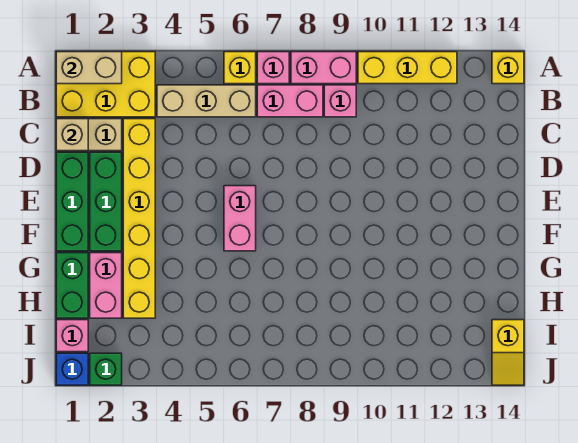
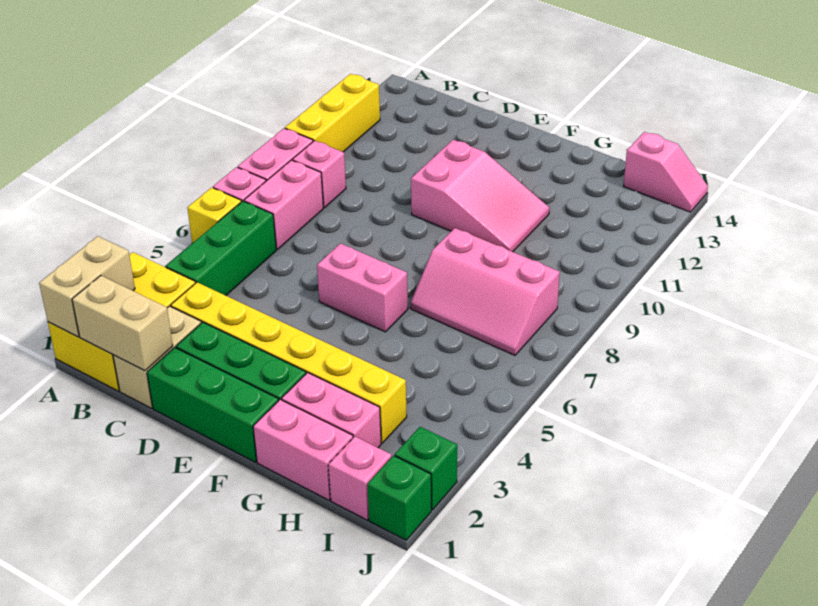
yellow brick A14 level 1 -> none
tan brick B4:B6 level 1 -> green brick B4:B6 level 1
tan brick C1 level 2 -> tan brick B1:C1 level 2
none -> pink slope E10:G11 level 1 top E
green brick G1:H1 level 1 -> pink brick G1:H1 level 1
none -> pink slope G7:I8 level 1 top 8
yellow slope I14:J14 level 1 top I -> pink slope I14:J14 level 1 top I
blue brick J1 level 1 -> green brick J1 level 1

